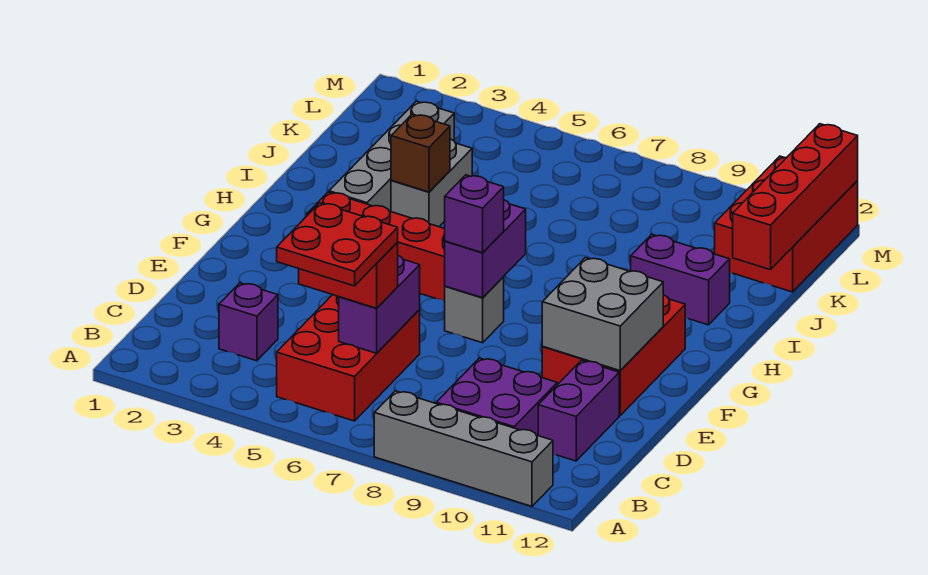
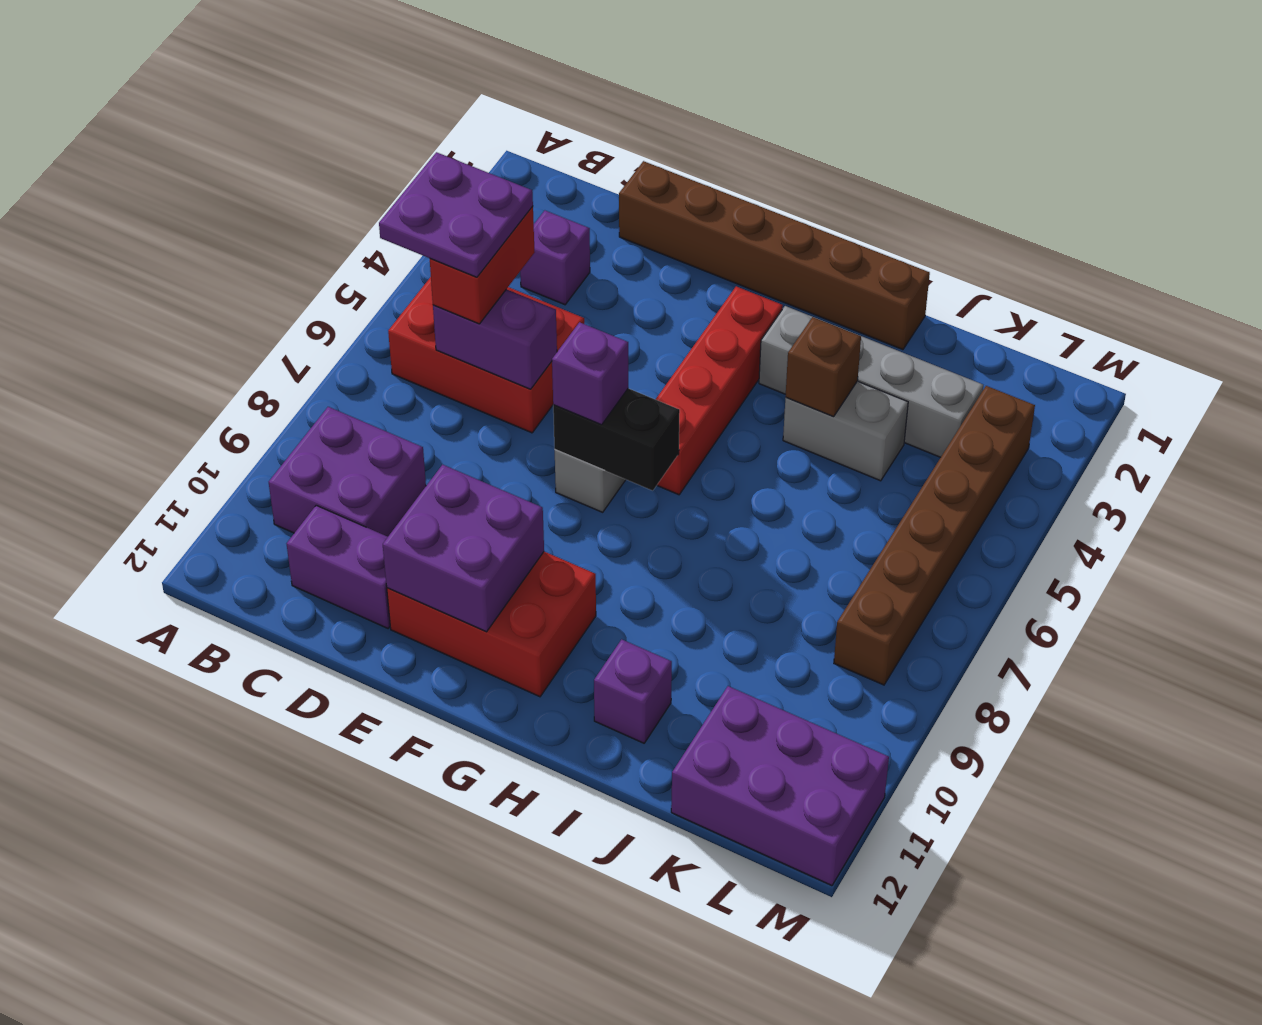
grey brick A8:A11 level 1 -> none
red plate B5:C6 level 4 -> purple plate B5:C6 level 4
none -> brown brick D1:I1 level 1
grey brick E10:F11 level 2 -> purple brick E10:F11 level 2
purple brick F7:G7 level 2 -> black brick F7:G7 level 2
purple brick I10:I11 level 1 -> purple brick I11 level 1
red brick J12:M12 level 2 -> none
red brick K11:M12 level 1 -> purple brick K11:M12 level 1
none -> brown brick L3:L8 level 1

